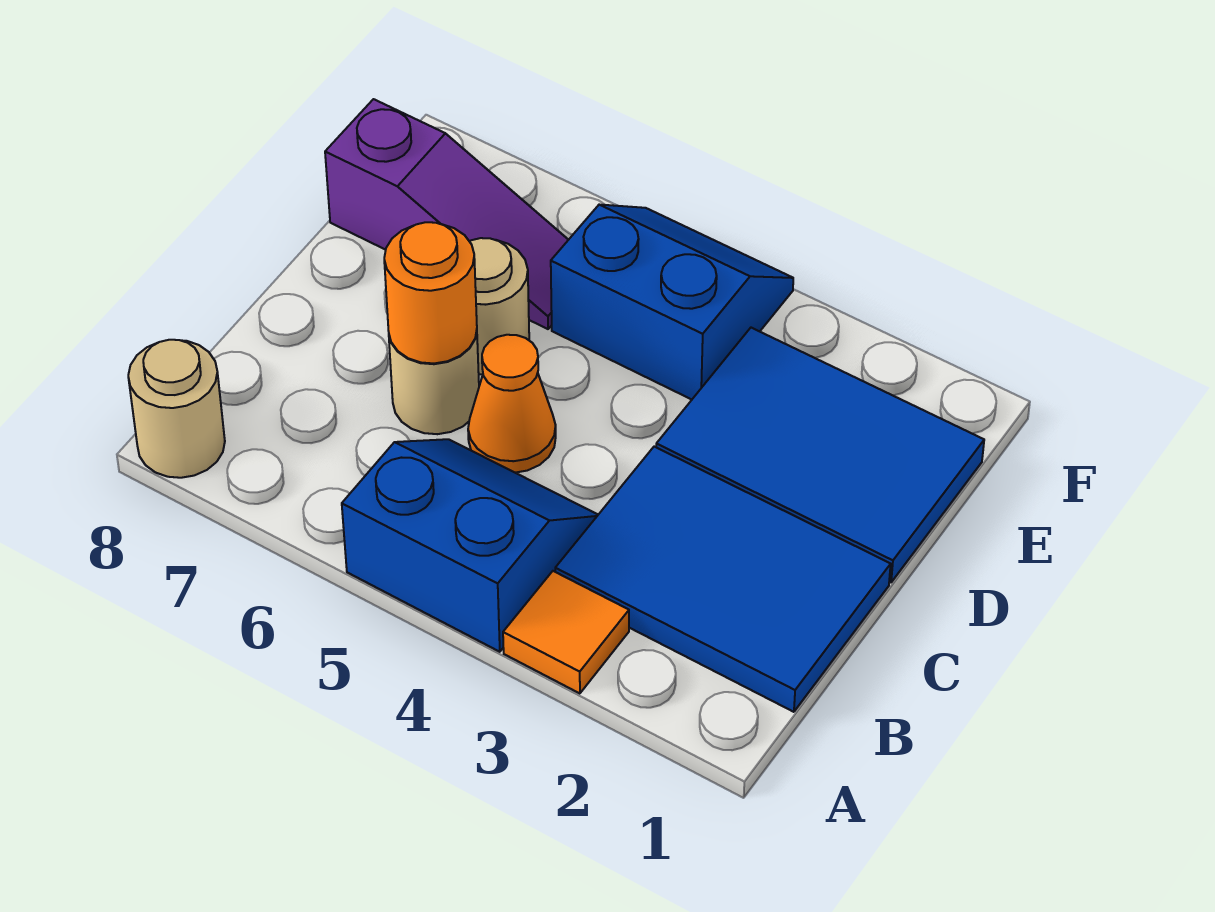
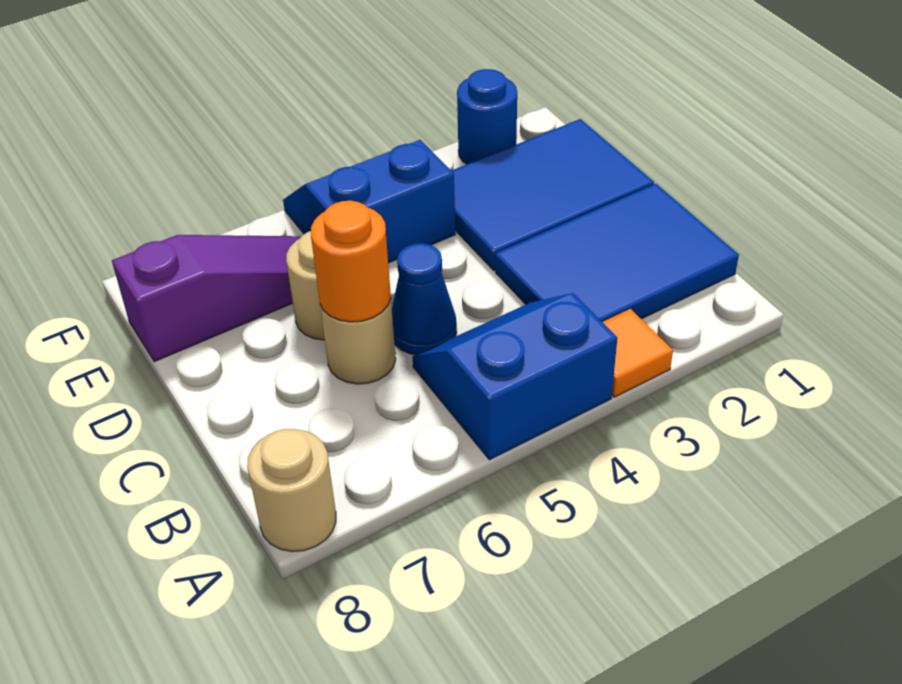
orange cone C5 level 1 -> blue cone C5 level 1
none -> blue round brick F2 level 1

